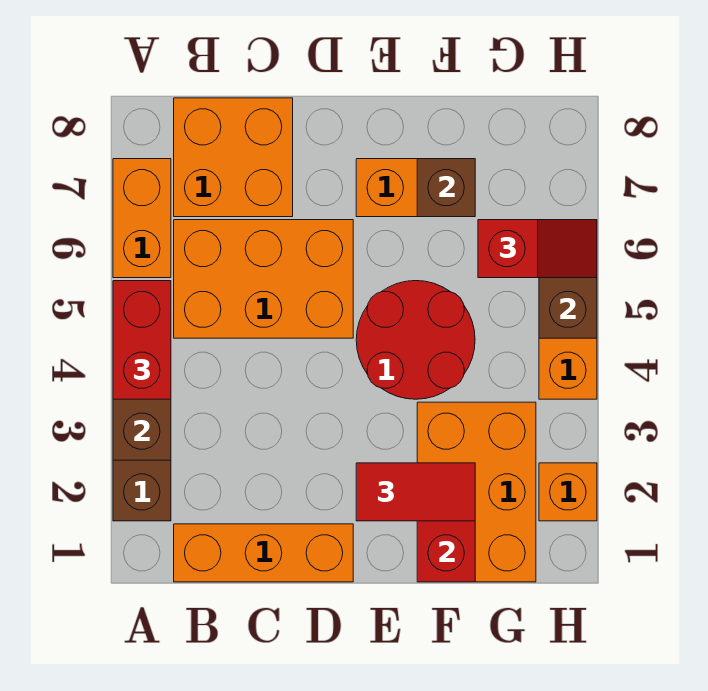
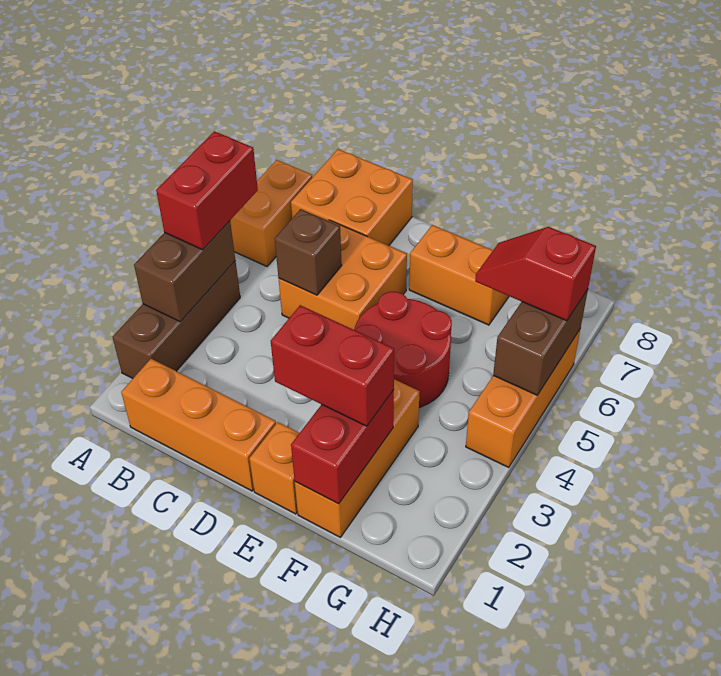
orange brick B5:D6 level 1 -> orange brick C5:D6 level 1
red tile E2:F2 level 3 -> red brick E2:F2 level 3
orange brick F1:G3 level 1 -> orange brick F1:F3 level 1
brown brick F7 level 2 -> brown brick C5 level 2
red slope G6:H6 level 3 top G -> red slope G6:H6 level 3 top H
orange brick H2 level 1 -> orange brick E1 level 1

